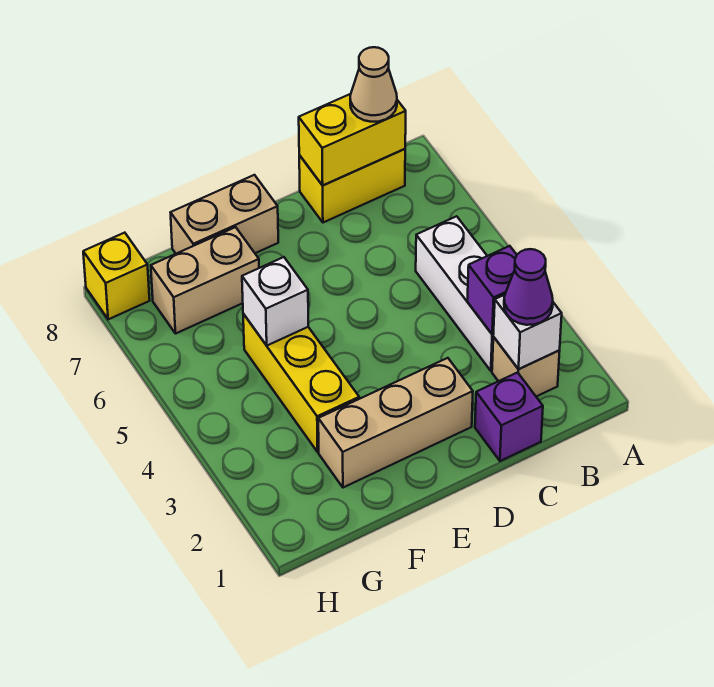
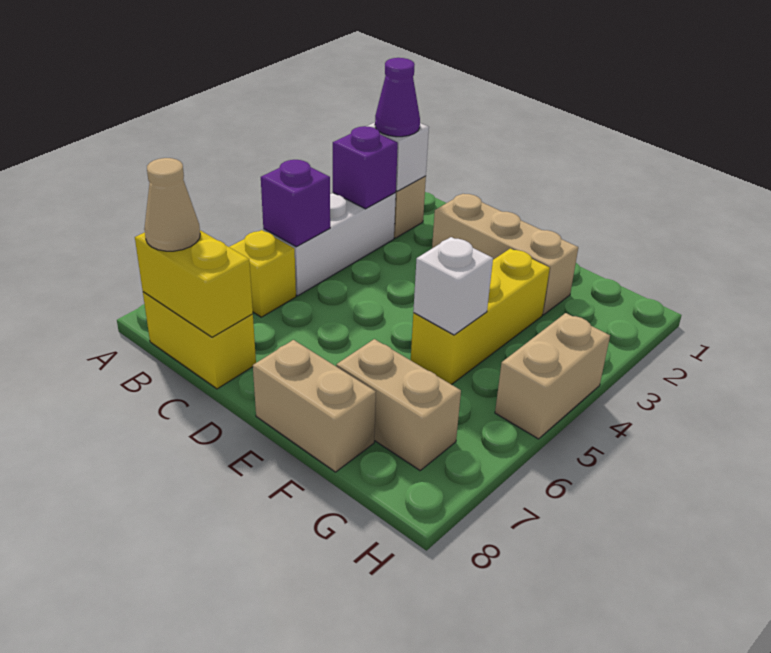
purple brick C1 level 1 -> purple brick B5 level 2
none -> tan brick H4:H5 level 1
yellow brick H8 level 1 -> yellow brick B6 level 1

